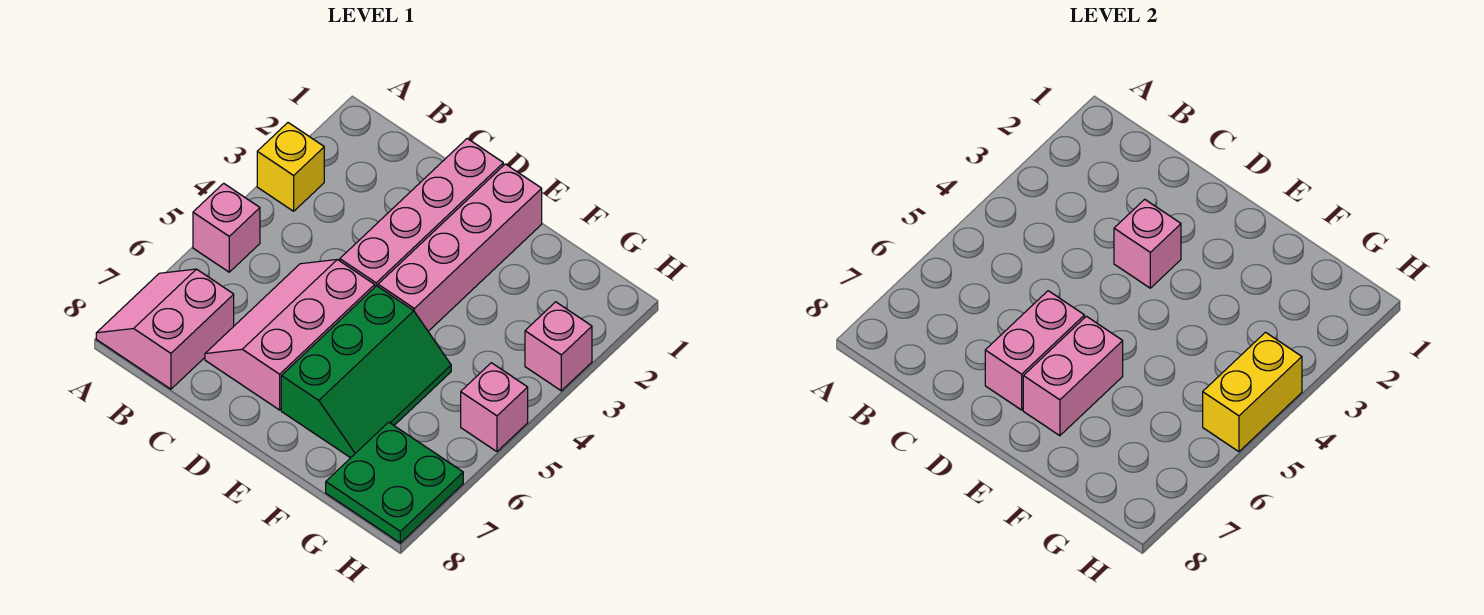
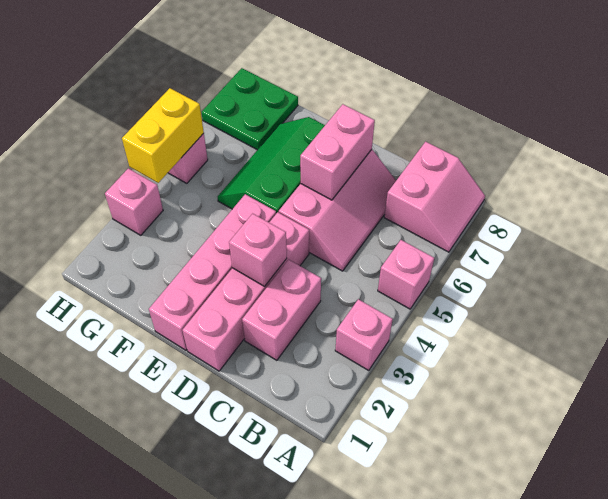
yellow brick A3 level 1 -> pink brick A3 level 1
pink brick E6:E7 level 2 -> pink brick C2:C3 level 1

